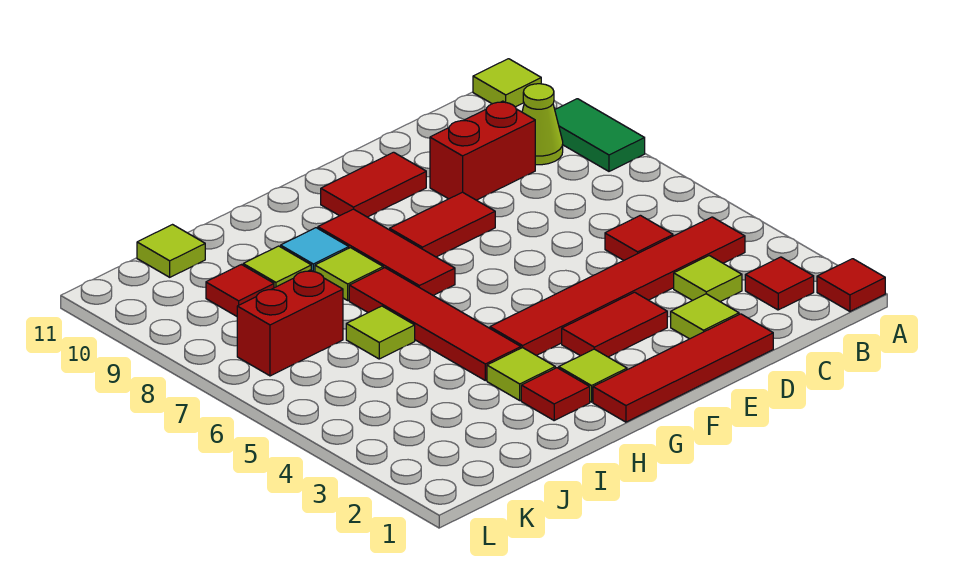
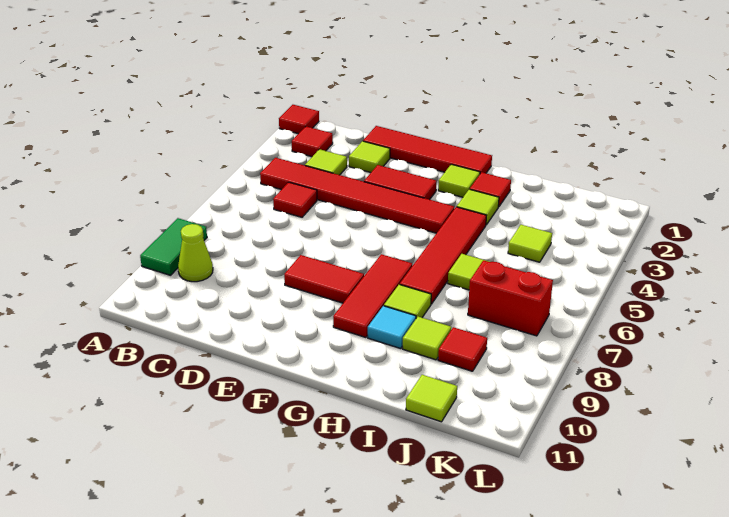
lime tile A11 level 1 -> lime tile J4 level 1
red brick C9:D9 level 1 -> none
red tile E10:F10 level 1 -> none

